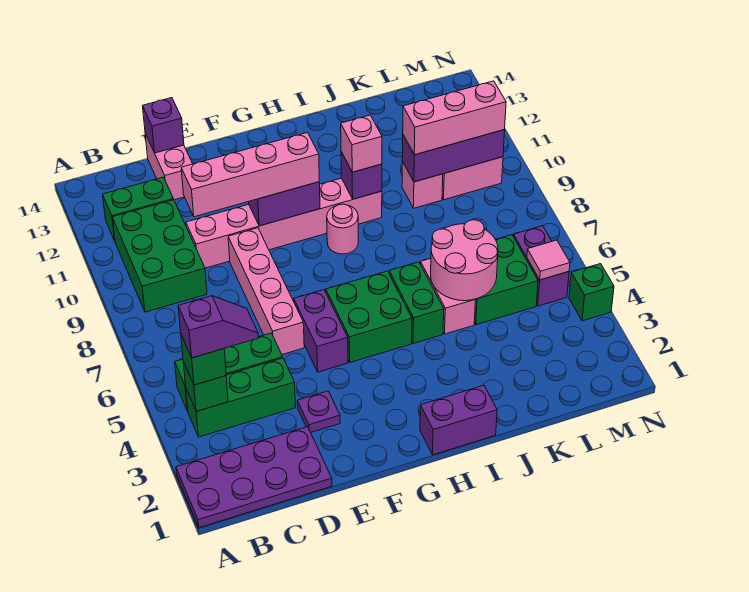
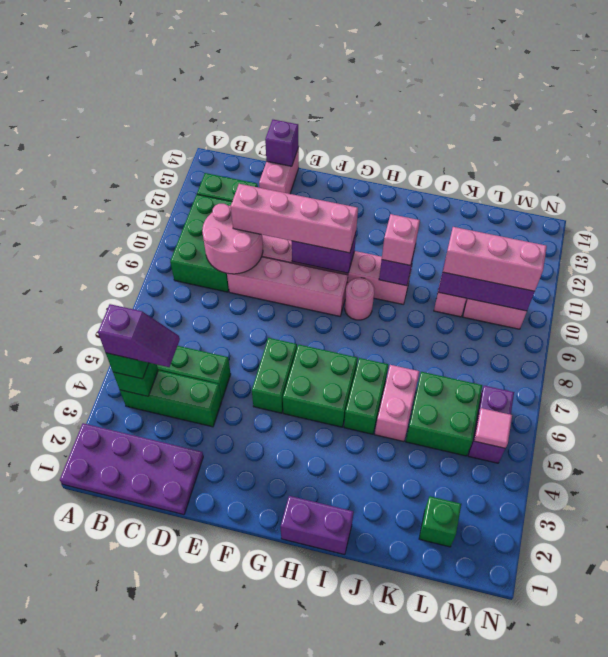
purple plate E3 level 1 -> none
pink brick E6:E9 level 1 -> pink brick D9:G9 level 1
purple brick F5:F6 level 1 -> green brick F5:F6 level 1
pink round brick J5:K6 level 2 -> pink round brick C9:D10 level 2
green brick N4 level 1 -> green brick L2 level 1

